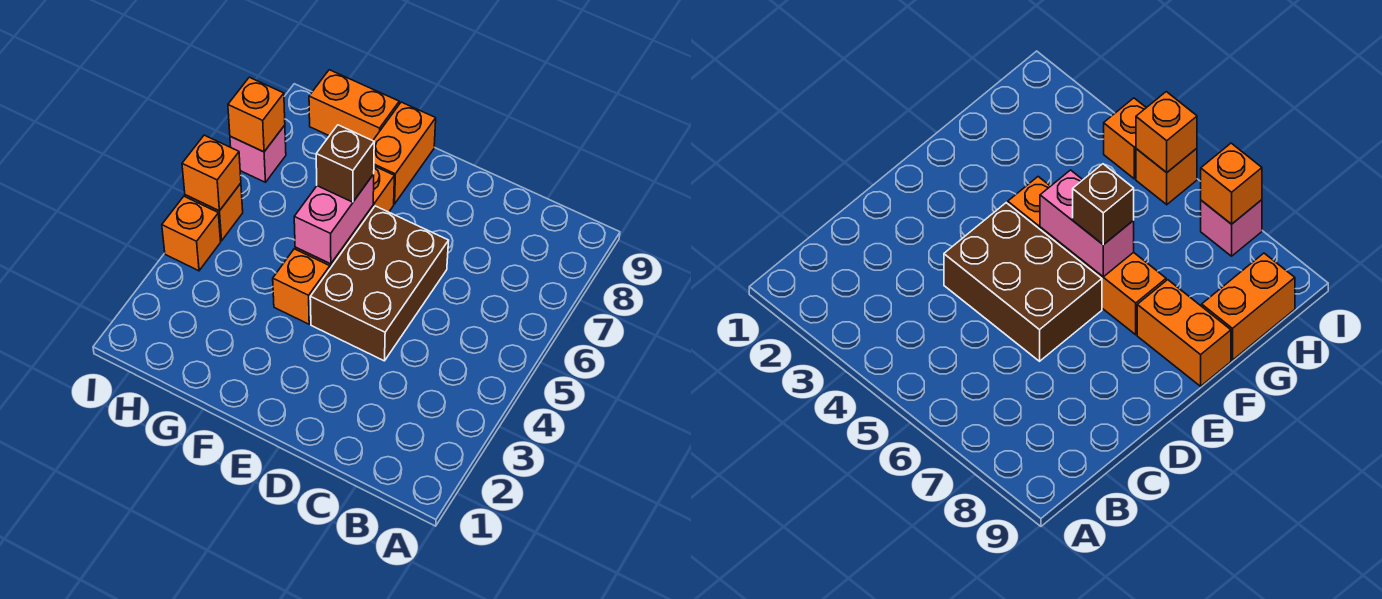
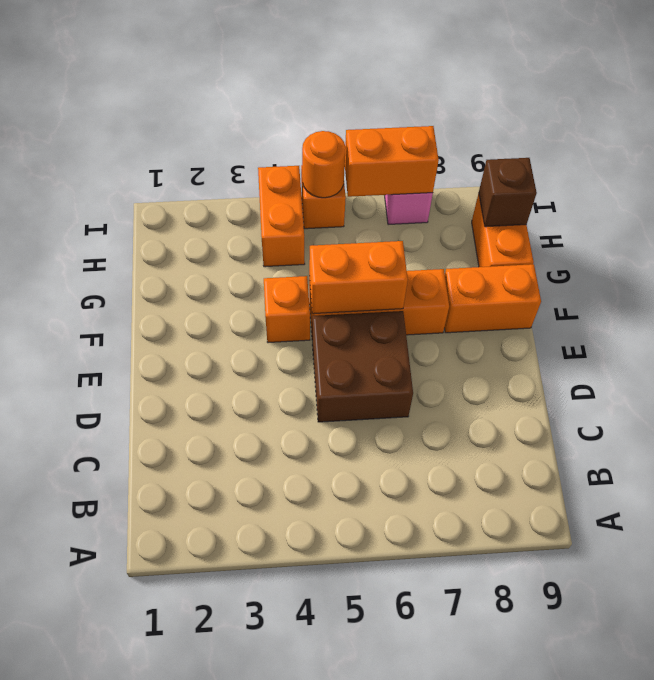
brown brick D4:E6 level 1 -> brown brick D5:E6 level 1
pink brick F5:F6 level 2 -> orange brick F5:F6 level 2
brown brick F6 level 3 -> brown brick H9 level 2
orange brick I4 level 1 -> orange brick H4:I4 level 1
orange brick I5 level 2 -> orange round brick I5 level 2
orange brick I7 level 2 -> orange brick I6:I7 level 2

